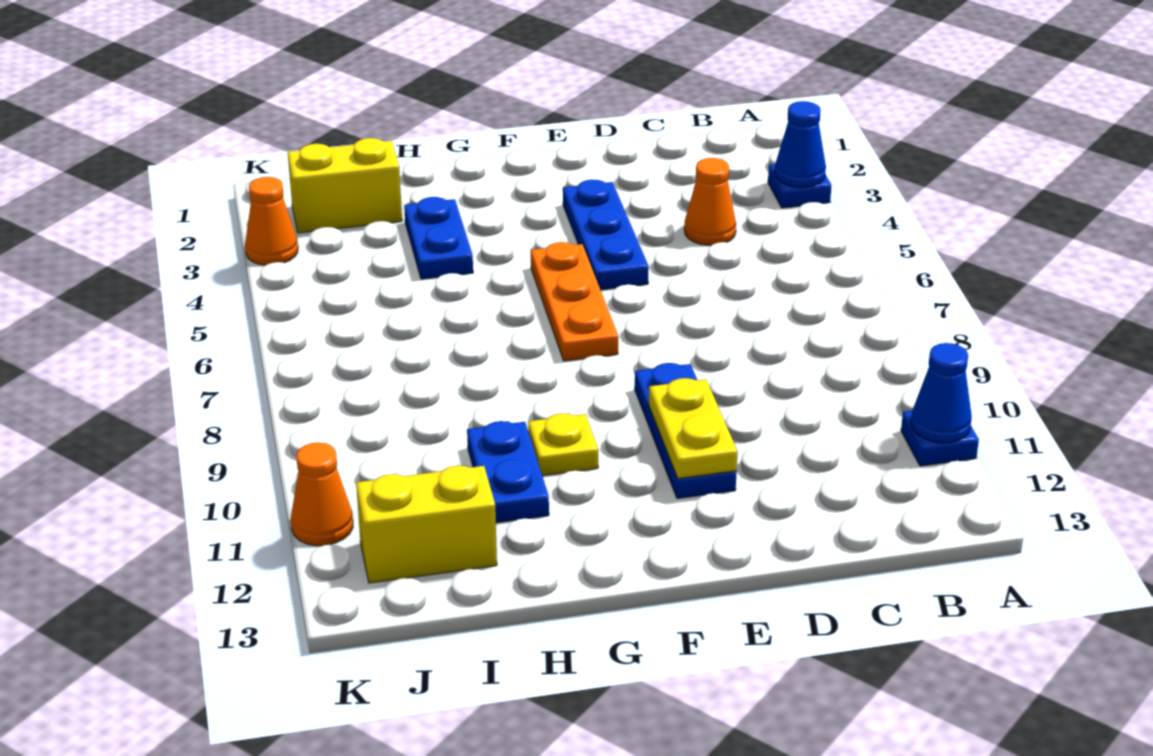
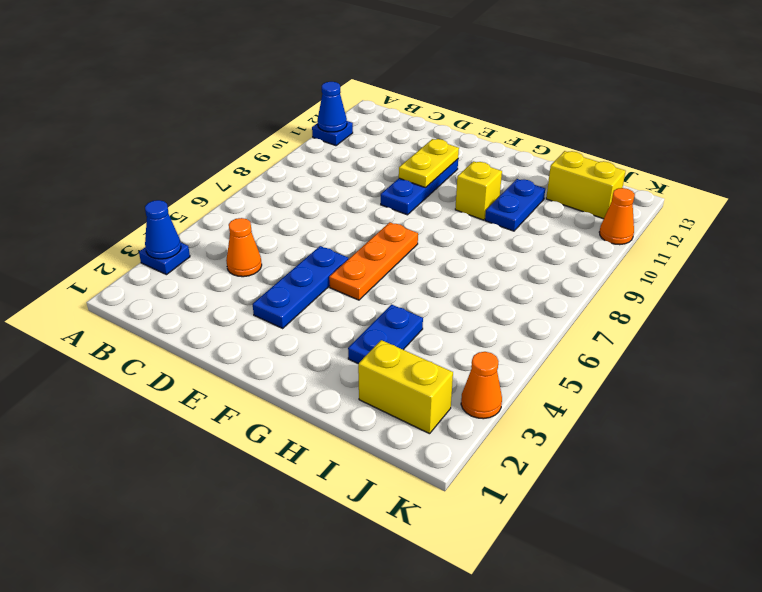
yellow plate G10 level 1 -> yellow brick G10 level 1

